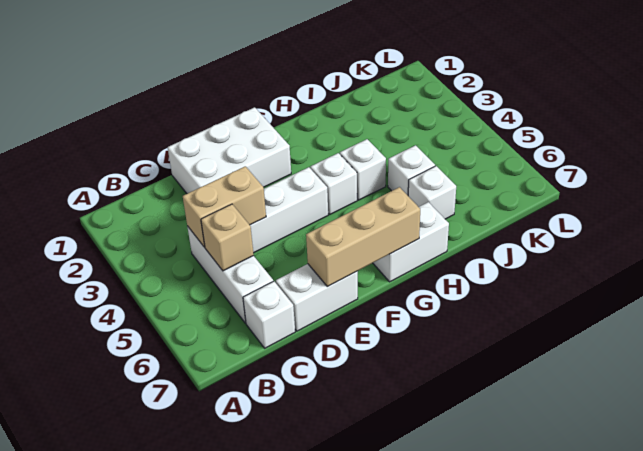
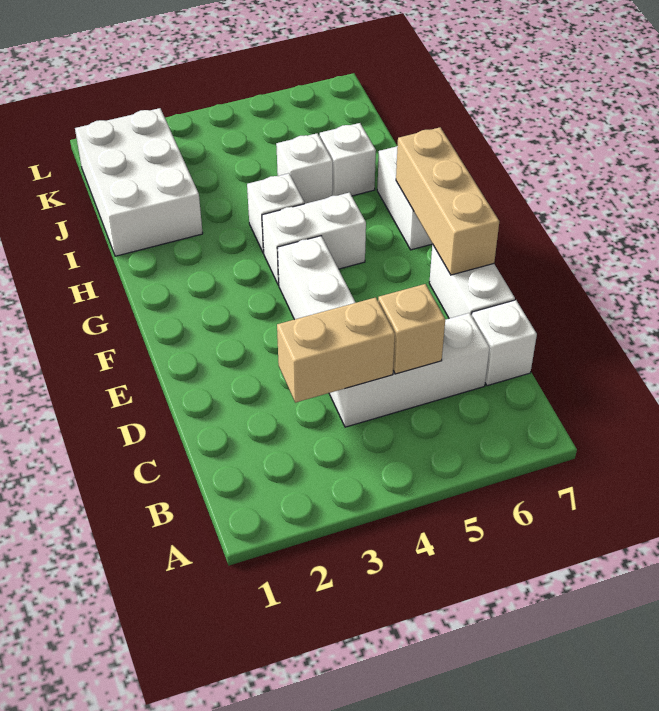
tan brick C4:D4 level 2 -> tan brick C3:C4 level 2
white brick D1:F2 level 1 -> white brick I1:K2 level 1
white brick G4 level 1 -> white brick G4:G5 level 1

